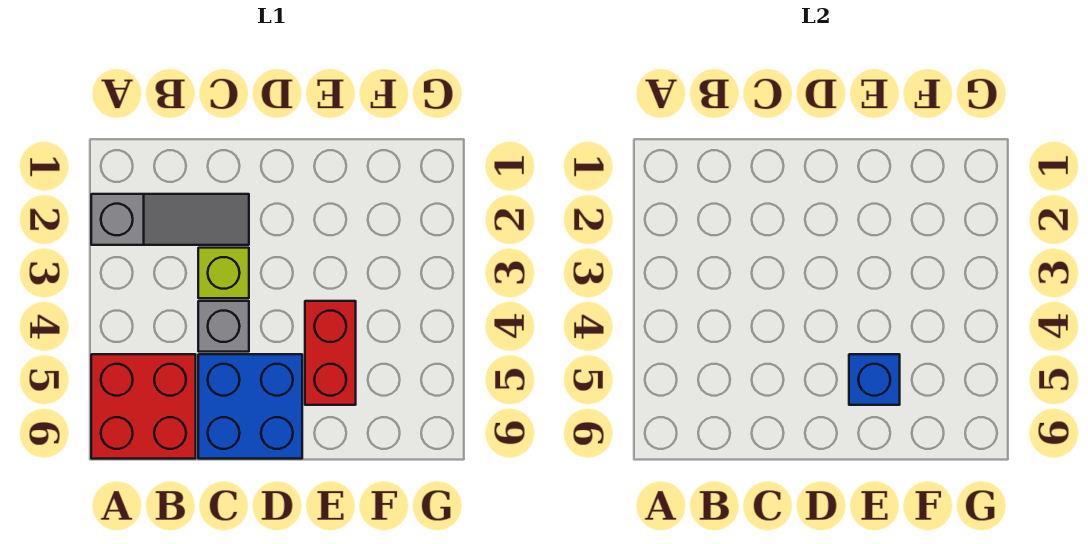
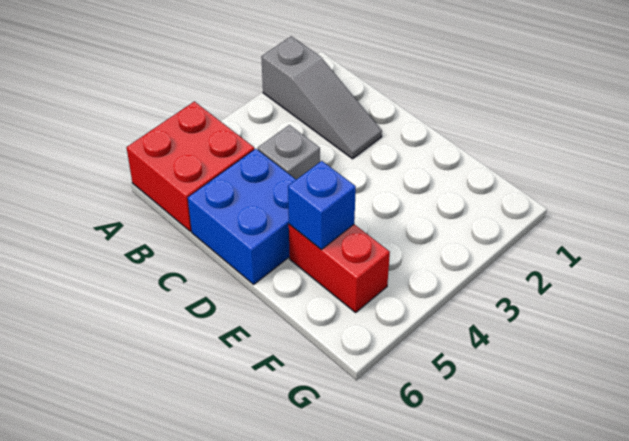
lime brick C3 level 1 -> none
red brick E4:E5 level 1 -> red brick E5:F5 level 1

